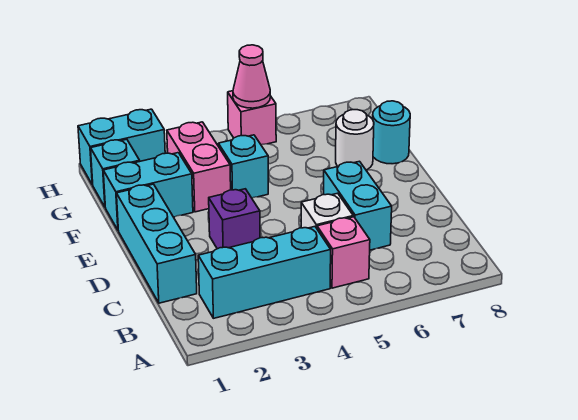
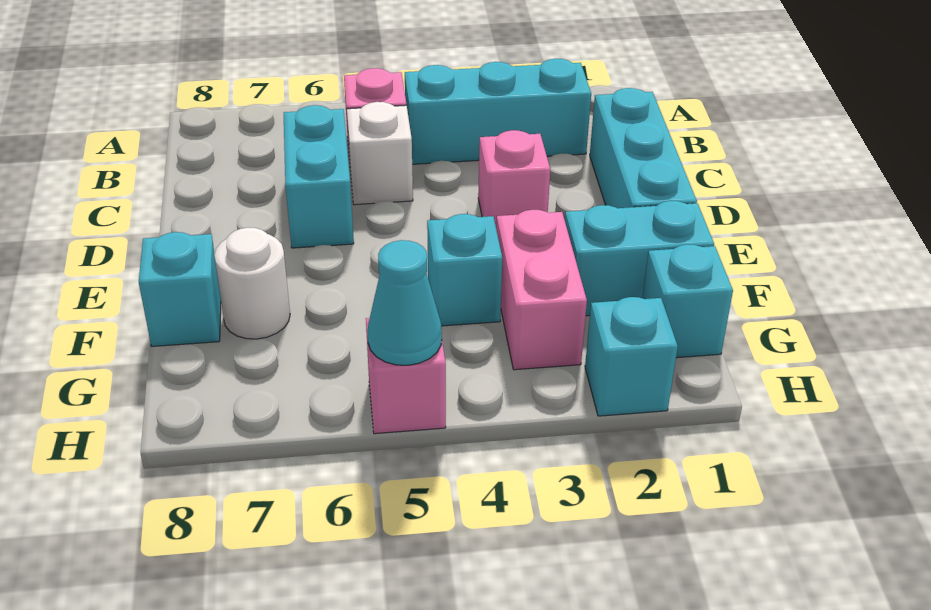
purple brick D3 level 1 -> pink brick D3 level 1
cyan round brick F8 level 1 -> cyan brick F8 level 1
cyan brick H1:H2 level 1 -> cyan brick H2 level 1
pink cone H5 level 2 -> cyan cone H5 level 2

